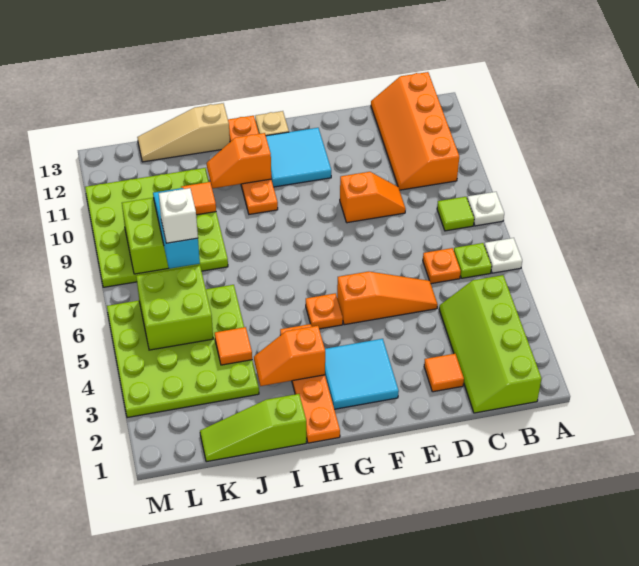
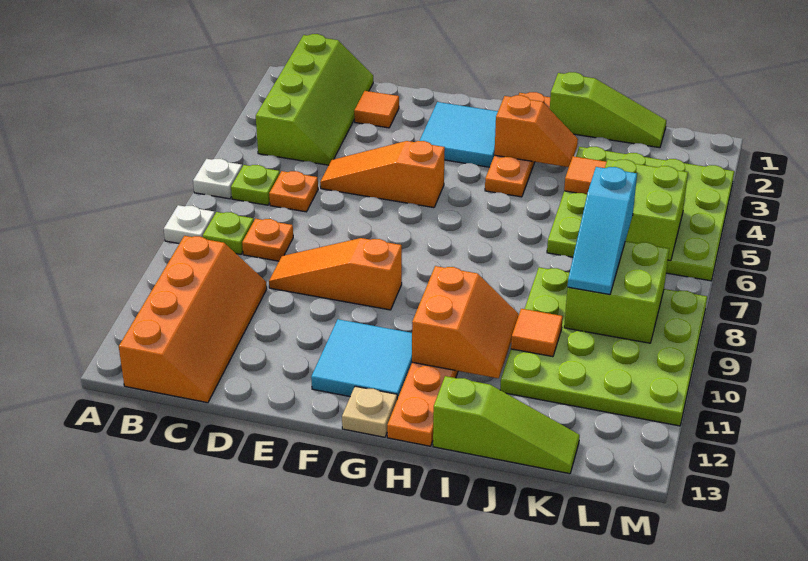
lime tile B8 level 1 -> lime plate B8 level 1
orange slope D9:E9 level 1 top E -> orange slope D9:F9 level 1 top F
orange plate G5 level 1 -> orange plate C8 level 1
orange slope H11:I11 level 2 top H -> orange slope H10:I11 level 2 top H
tan slope I13:K13 level 1 top I -> lime slope I13:K13 level 1 top I
white brick K7 level 4 -> none

